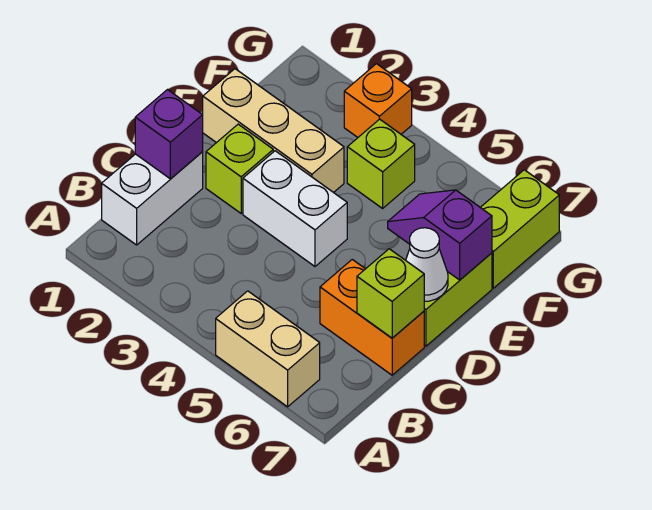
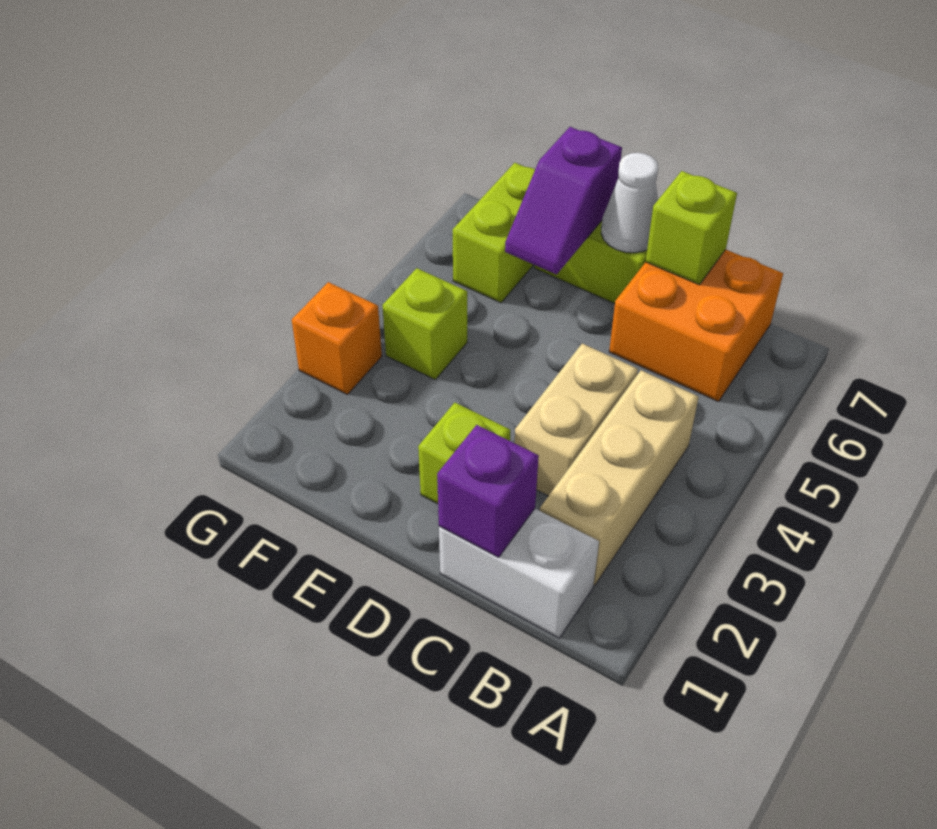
tan brick A5:A6 level 1 -> tan brick C3:C4 level 1
orange brick C6:C7 level 1 -> orange brick B6:C7 level 1
white brick D3:D4 level 1 -> none
tan brick E1:E3 level 1 -> tan brick B2:B4 level 1
lime brick F7:G7 level 1 -> lime brick F6:F7 level 1

